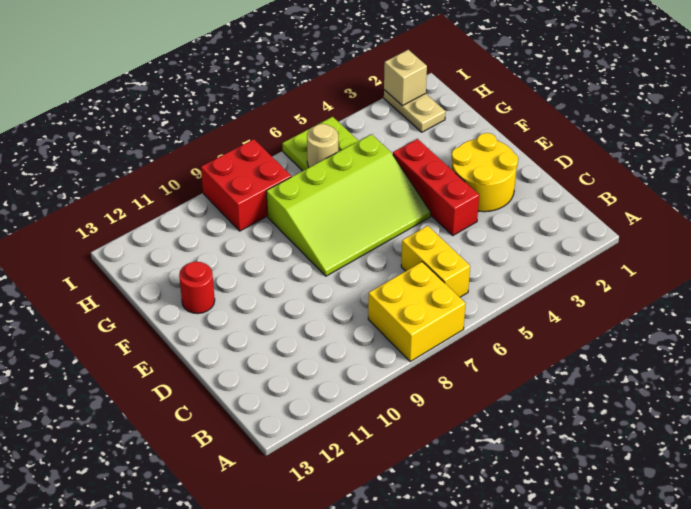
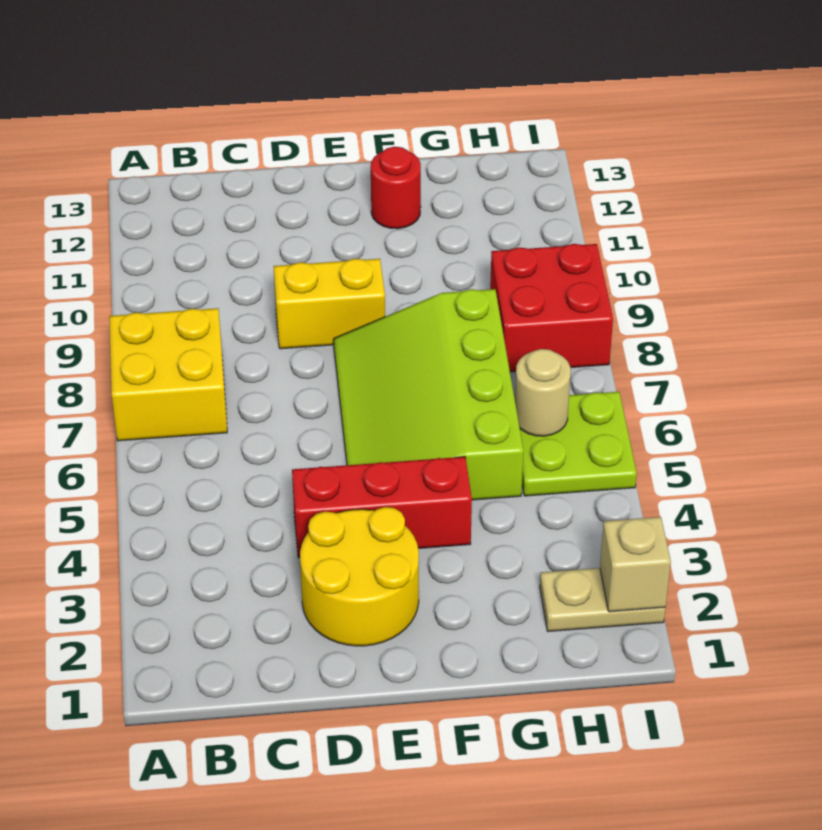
yellow brick B6:C6 level 1 -> yellow brick D9:E9 level 1

